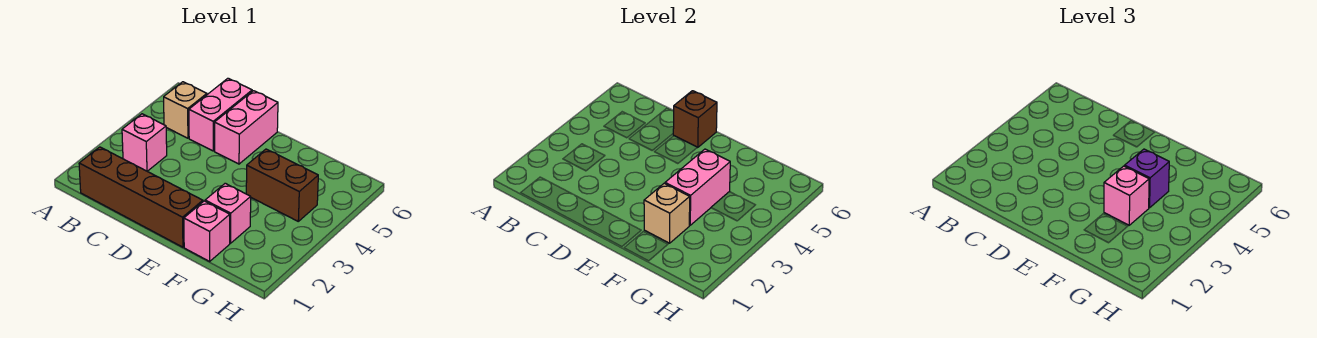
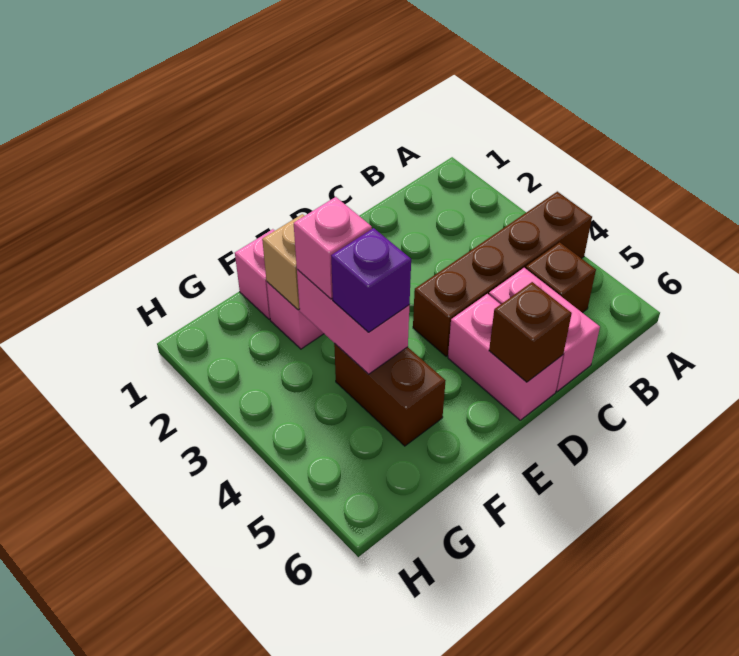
brown brick B1:E1 level 1 -> brown brick A4:D4 level 1
pink brick B3 level 1 -> none
tan brick B5 level 1 -> brown brick B5 level 1
brown brick F4:G4 level 1 -> brown brick F4:F5 level 1

